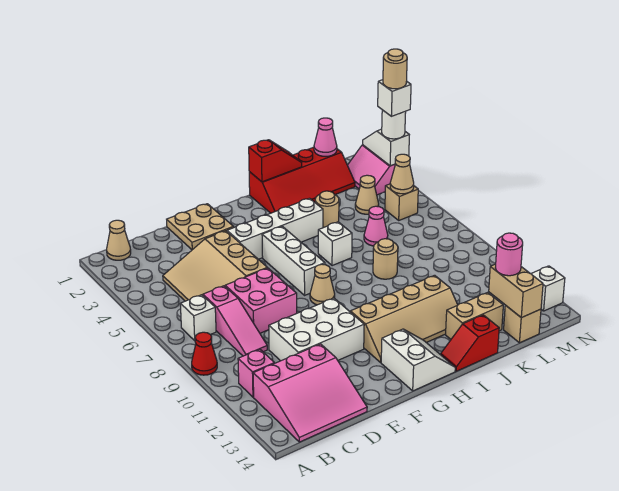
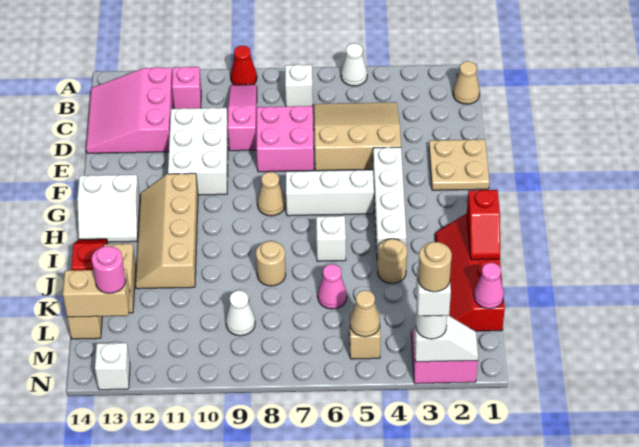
none -> white cone A5 level 1
pink slope C7:C9 level 1 top 7 -> pink slope B9:D9 level 1 top D
tan cone L4 level 1 -> none
none -> white cone L9 level 1

